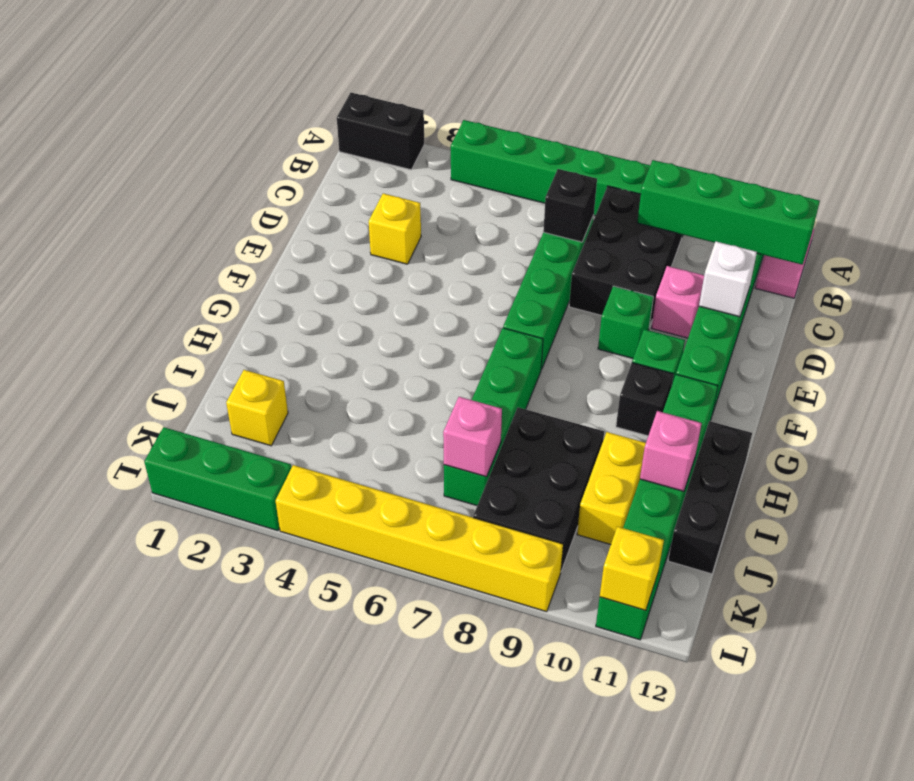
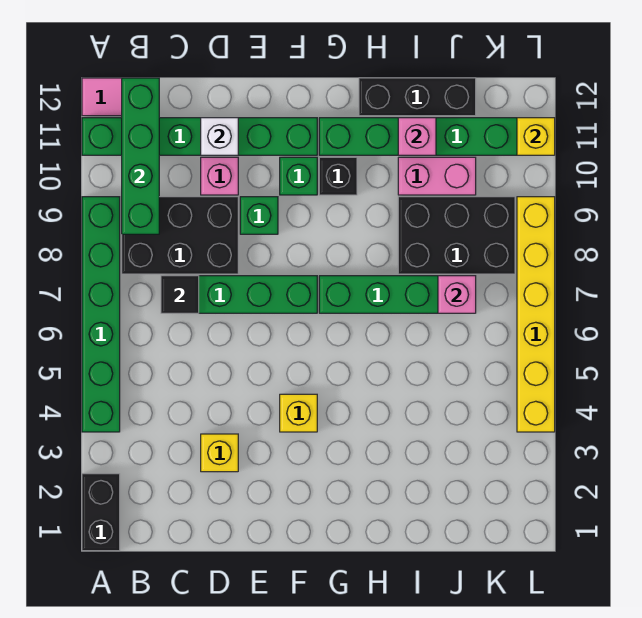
black brick C7 level 2 -> black tile C7 level 2
yellow brick I10:J10 level 1 -> pink brick I10:J10 level 1
yellow brick J2 level 1 -> yellow brick F4 level 1
green brick L1:L3 level 1 -> none

